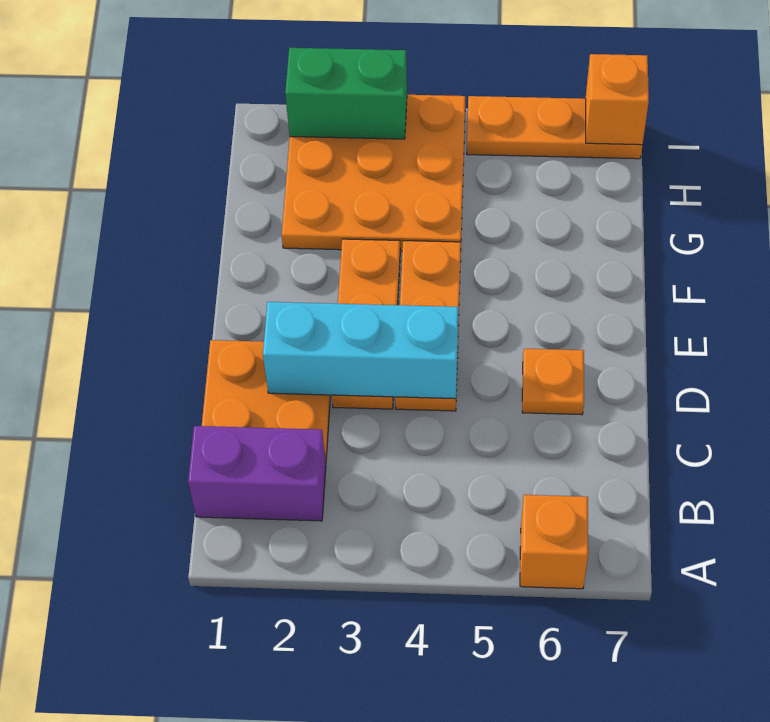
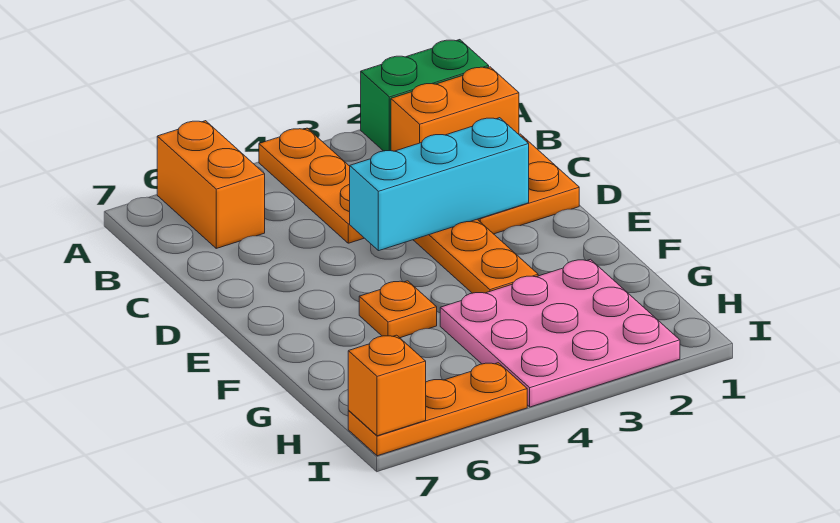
orange brick A6 level 1 -> orange brick A6:B6 level 1
purple brick B1:B2 level 1 -> orange brick B1:B2 level 1
orange plate D4:F4 level 1 -> orange plate A4:C4 level 1
orange plate D6 level 1 -> orange plate F5 level 1
orange plate G2:I4 level 1 -> pink plate G2:I4 level 1
green brick I2:I3 level 2 -> green brick A1:A2 level 1

